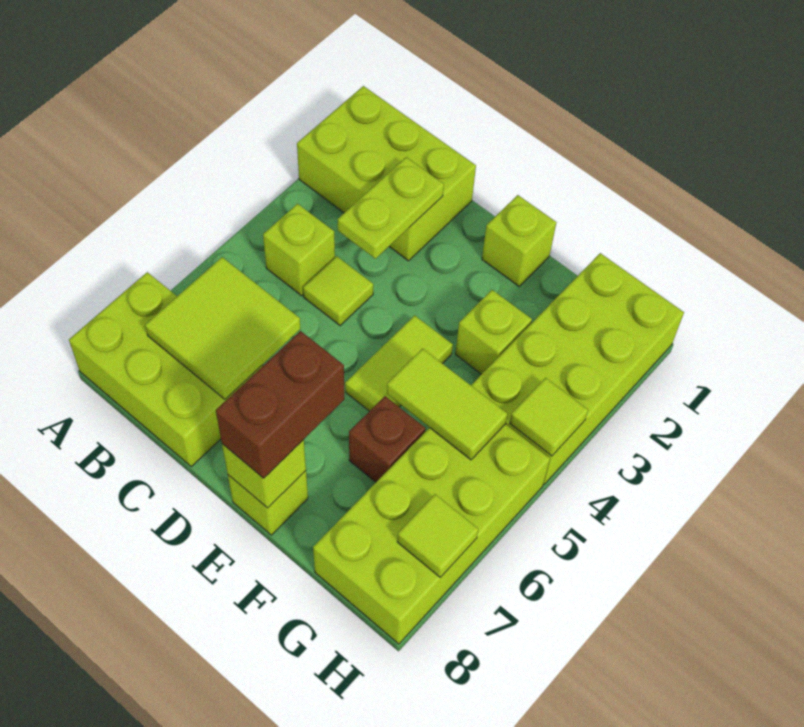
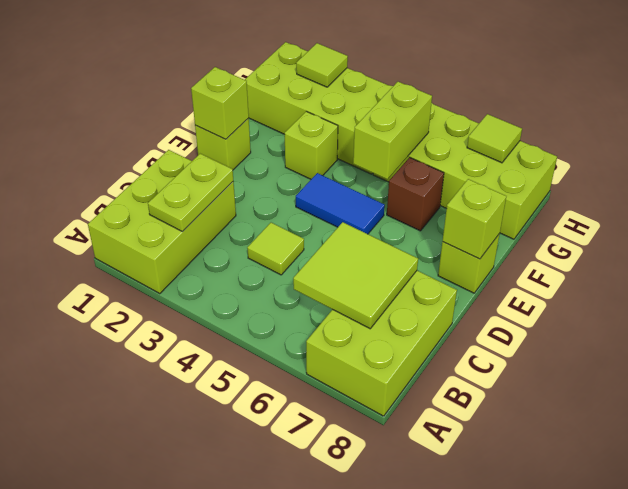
lime brick B4 level 1 -> lime brick E1 level 2
lime plate C2:C3 level 2 -> lime plate B2:C2 level 2
lime tile E4:E5 level 1 -> blue tile E4:E5 level 1
brown brick E7:E8 level 3 -> none
lime tile F5:G5 level 2 -> lime brick F5:G5 level 2
lime tile H4 level 2 -> lime tile H2 level 2

